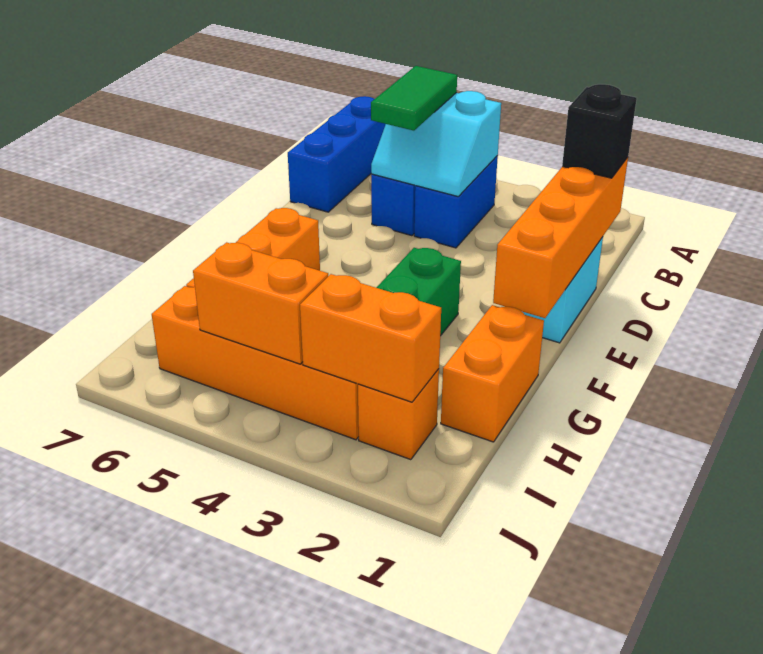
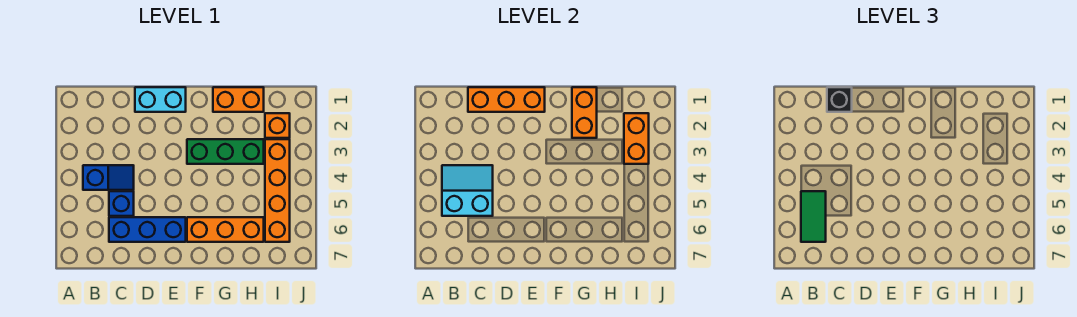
blue brick A7:C7 level 1 -> blue brick C6:E6 level 1
blue brick B4:C4 level 1 -> blue slope B4:C4 level 1 top B
cyan slope B4:C5 level 2 top B -> cyan slope B4:C5 level 2 top 5
green tile B5:C5 level 3 -> green tile B5:B6 level 3
orange brick C1:F1 level 2 -> orange brick C1:E1 level 2
orange brick I4:I5 level 2 -> orange brick G1:G2 level 2

